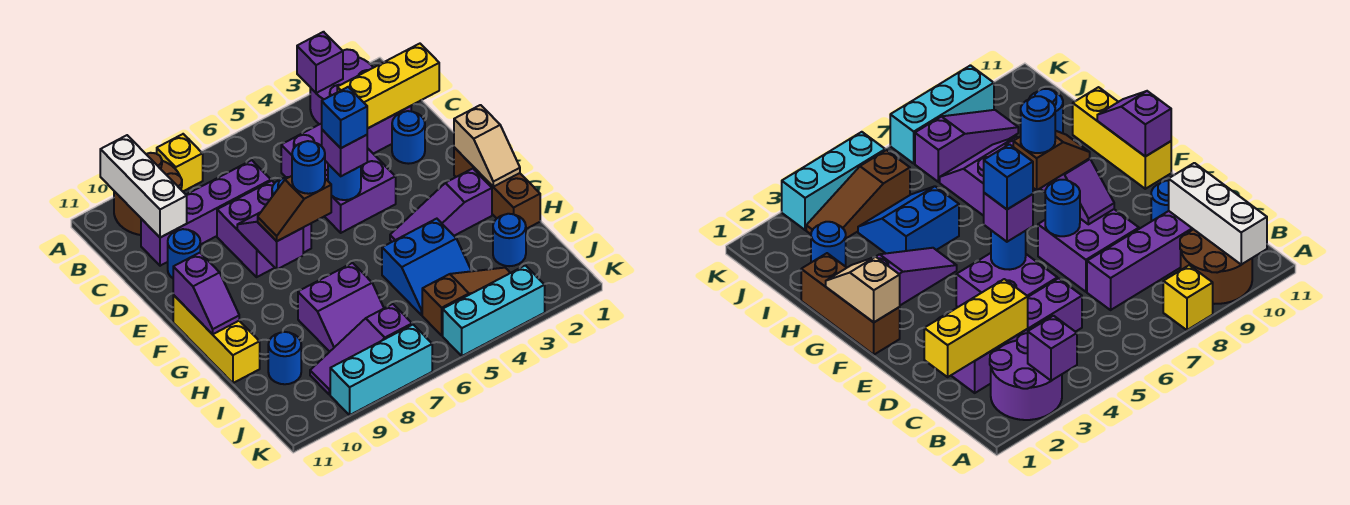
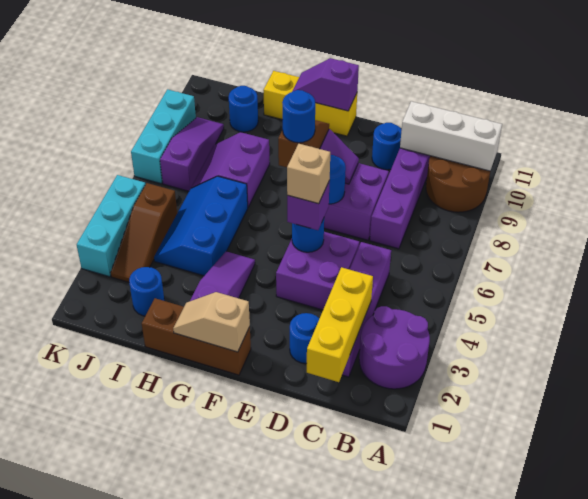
purple brick A3 level 2 -> none
yellow brick A8 level 1 -> none
blue brick E5 level 4 -> tan brick E5 level 4
blue slope H4:I5 level 1 top H -> blue slope H4:I6 level 1 top H

